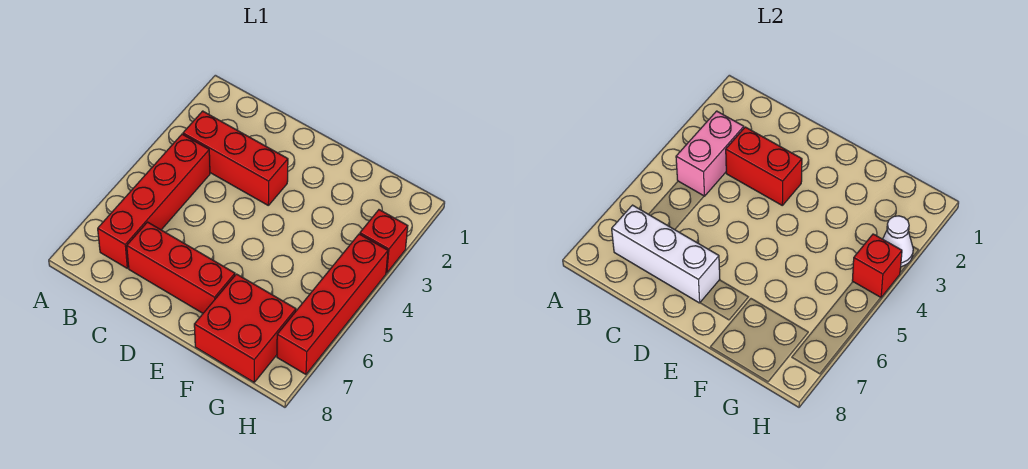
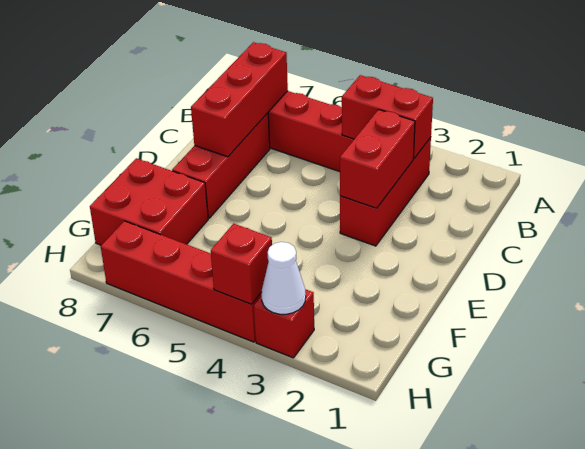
pink brick B3:B4 level 2 -> red brick B3:B4 level 2
white brick B7:D7 level 2 -> red brick B7:D7 level 2

